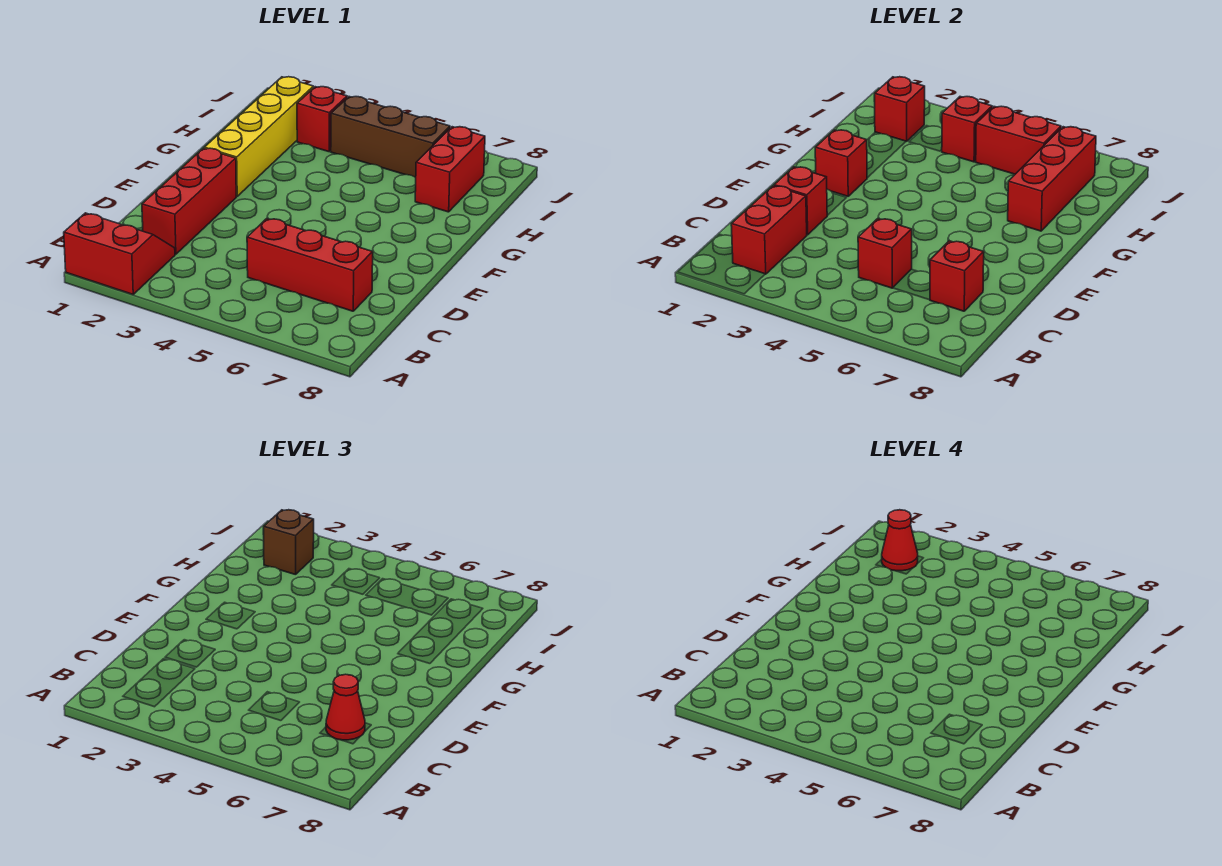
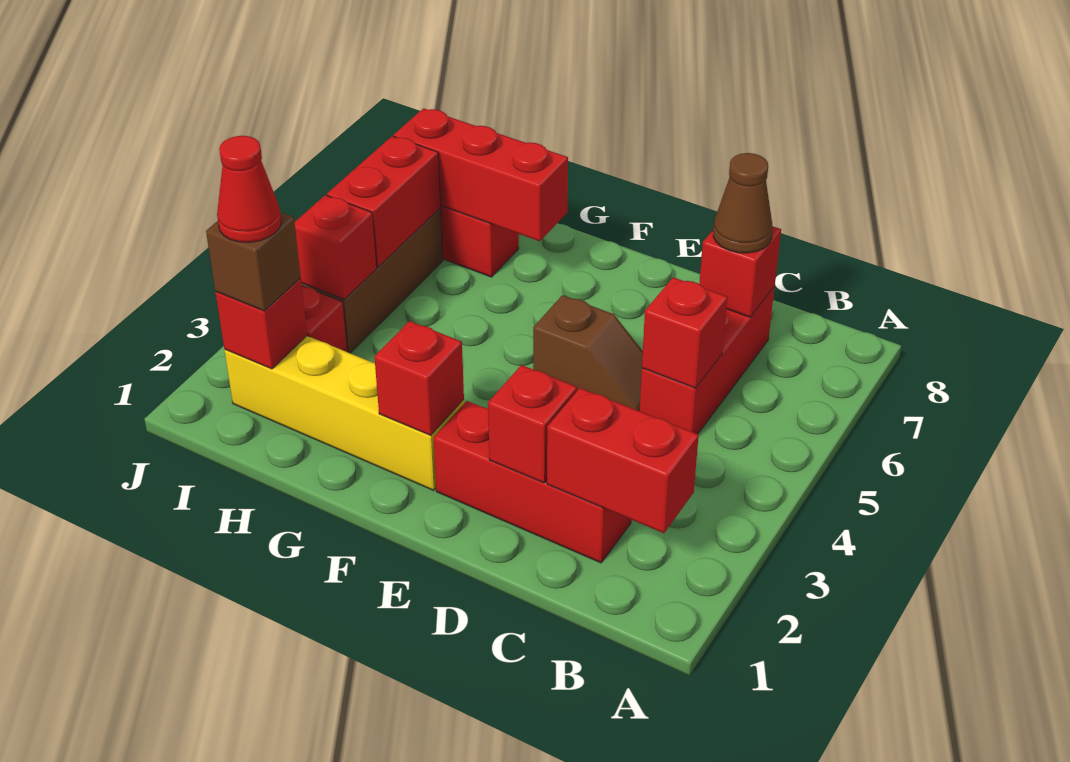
red slope A1:B2 level 1 top A -> none
red cone C7 level 3 -> brown cone C7 level 3
none -> brown slope D5:E5 level 1 top E

